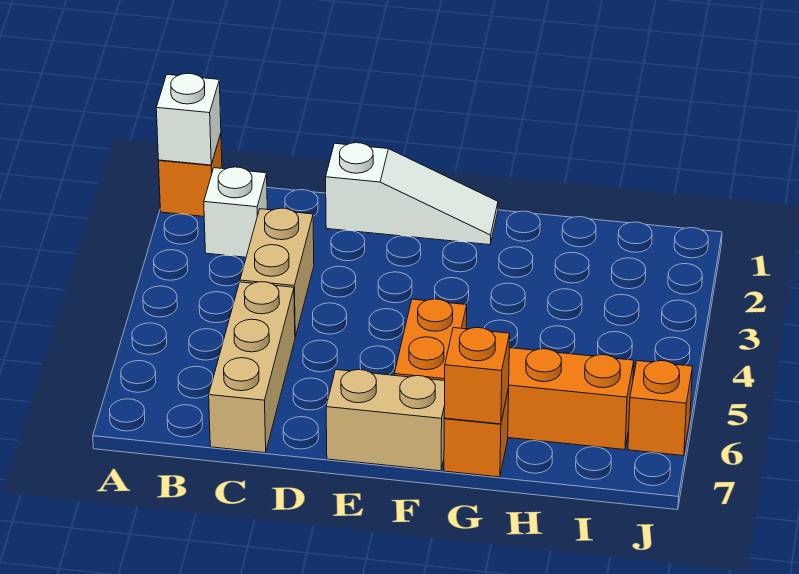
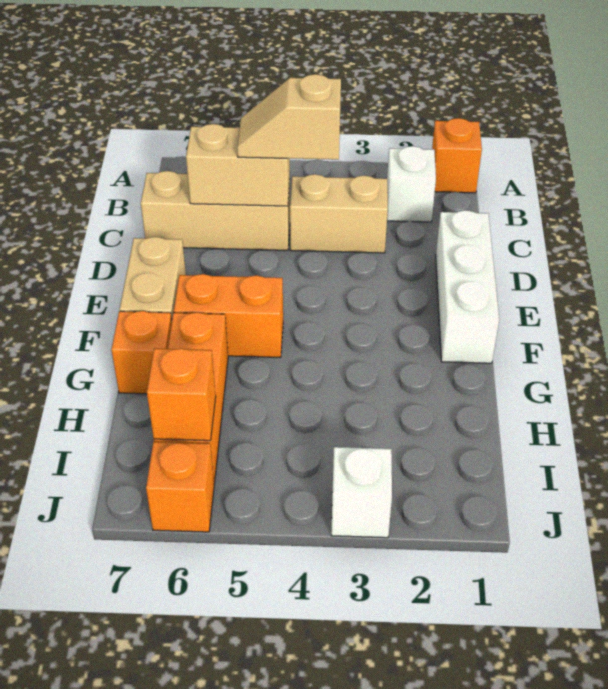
white brick A1 level 2 -> white brick J3 level 1
none -> tan slope C4:C5 level 3 top 4
none -> tan brick C5:C6 level 2
white slope D1:F1 level 1 top D -> white brick D1:F1 level 1
orange brick G7 level 2 -> orange brick I6 level 2

